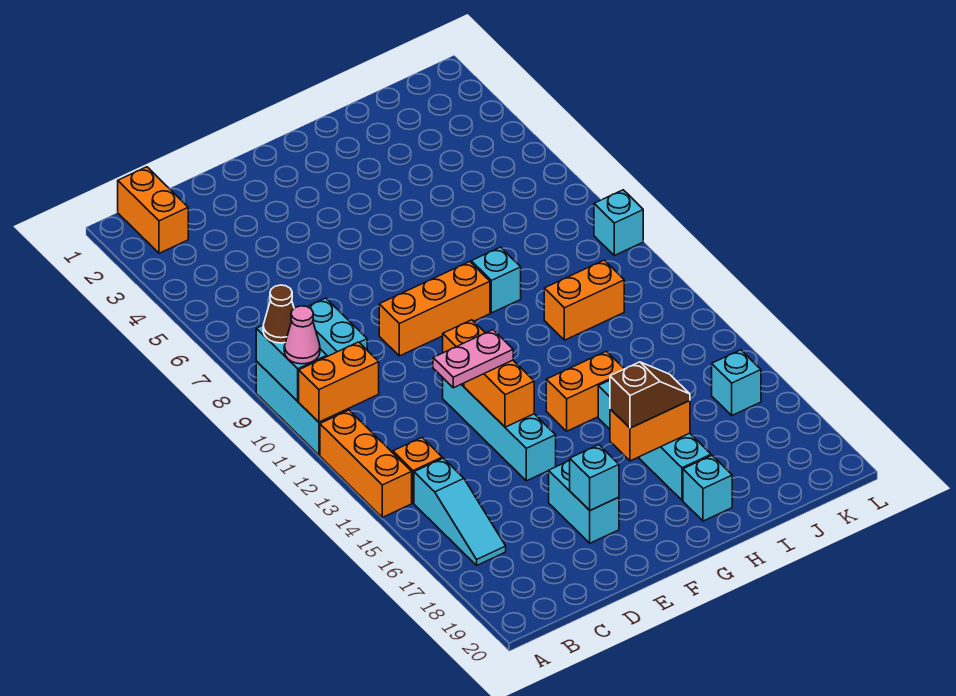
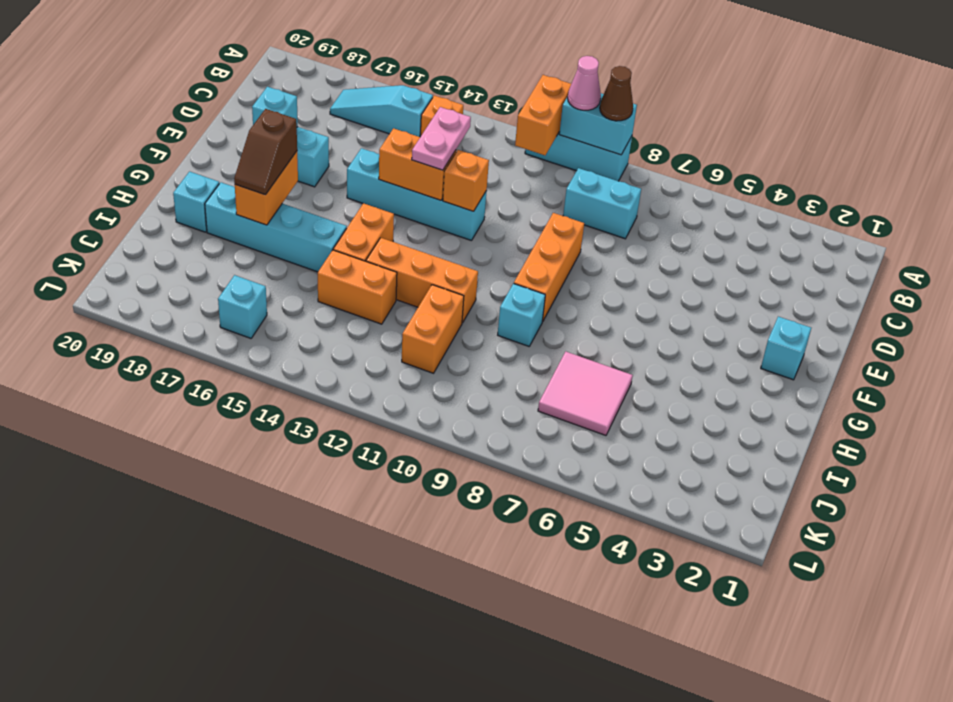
orange brick A12:A14 level 1 -> orange brick H11:H13 level 1
orange brick B1:B2 level 1 -> orange brick I13:I14 level 1
none -> pink tile I6:J7 level 1
cyan brick L9 level 1 -> cyan brick F2 level 1

